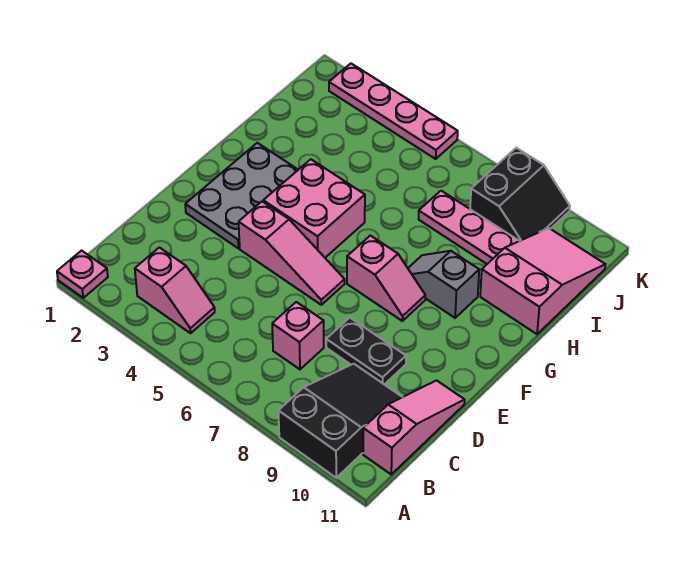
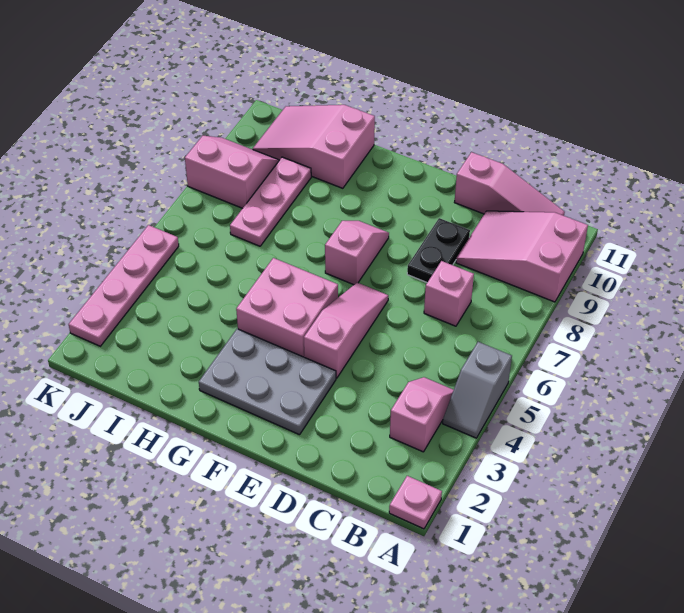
black slope A9:C10 level 1 top A -> pink slope A9:C10 level 1 top A
pink slope B11:D11 level 1 top B -> pink slope B11:D11 level 1 top D
grey slope G8:G9 level 1 top 9 -> grey slope A4:A5 level 1 top 5
black slope J8:K9 level 1 top 8 -> pink slope J8:K9 level 1 top 8

